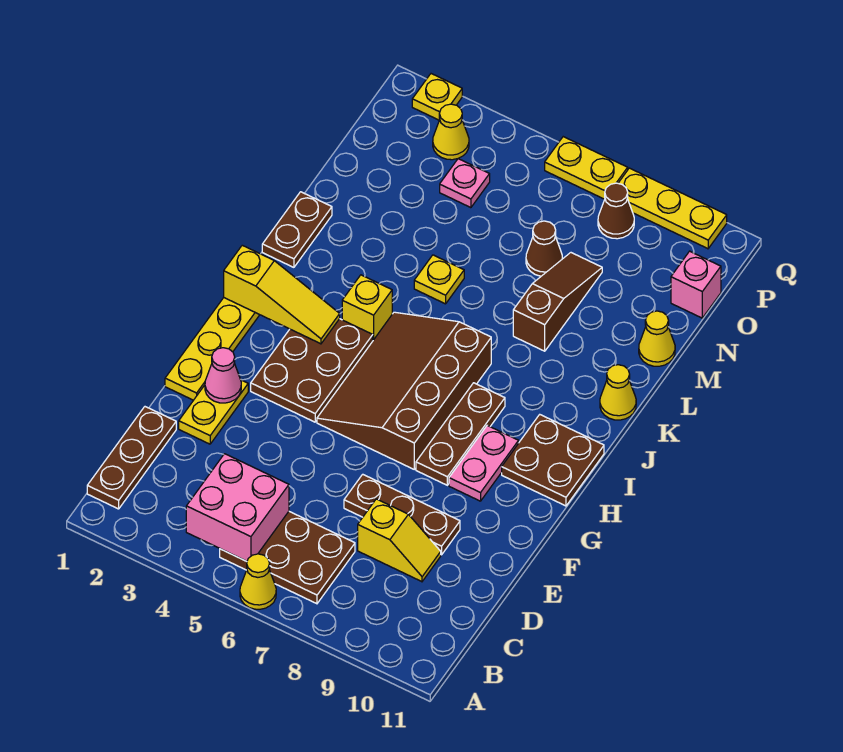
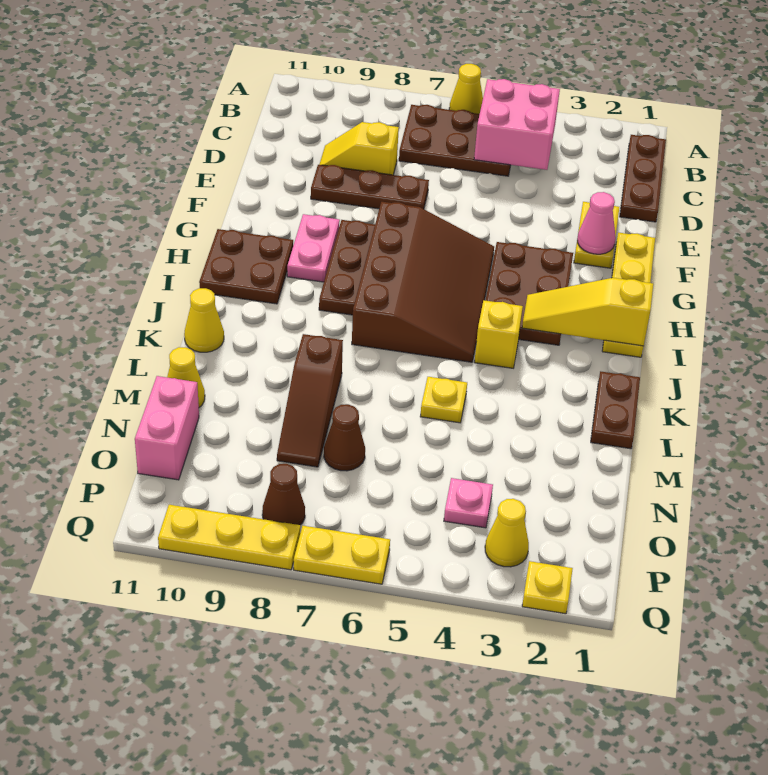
pink brick O11 level 1 -> pink brick N11:O11 level 1

